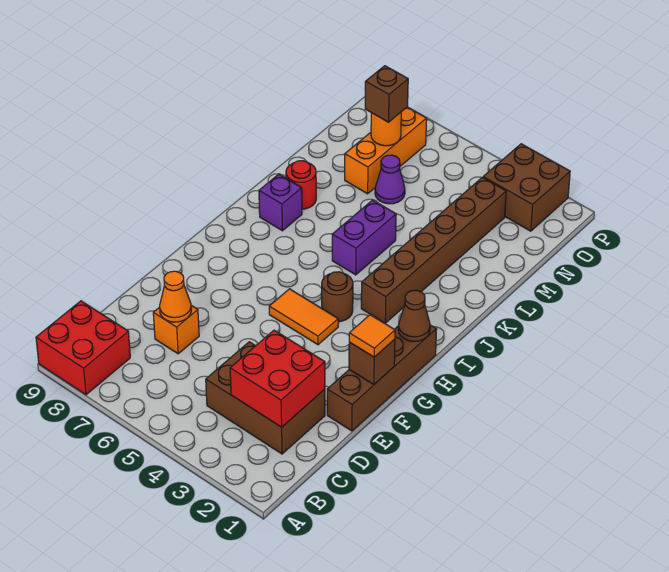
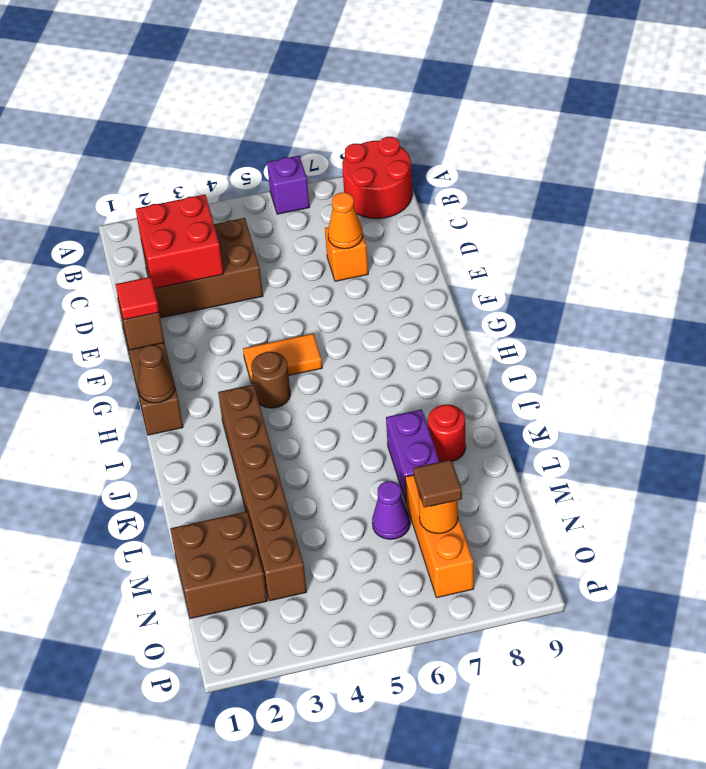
red brick A8:B9 level 1 -> red round brick A8:B9 level 1
orange tile F1 level 3 -> red tile F1 level 3
purple brick J5:K5 level 1 -> purple brick K7:L7 level 1
purple brick J8 level 1 -> purple brick A6 level 1
brown brick N7 level 3 -> brown tile N7 level 3
brown brick O2:P3 level 1 -> brown brick M1:N2 level 1

